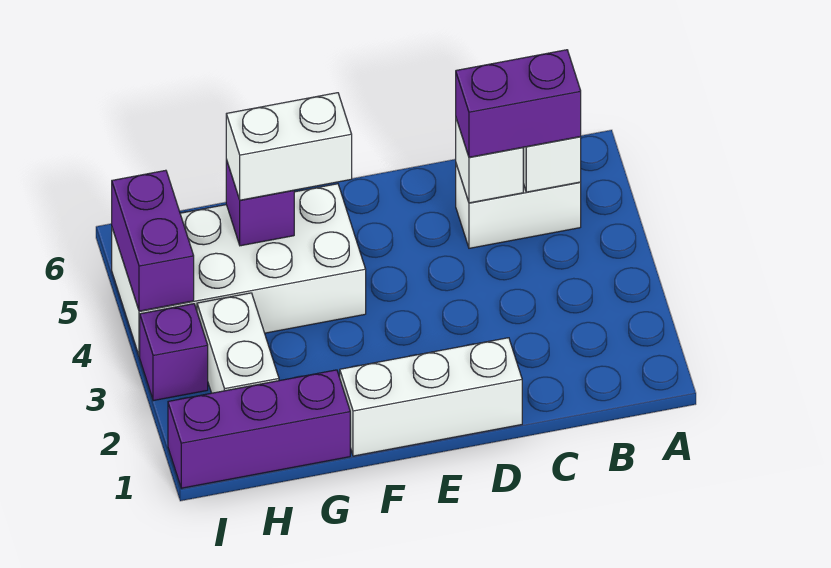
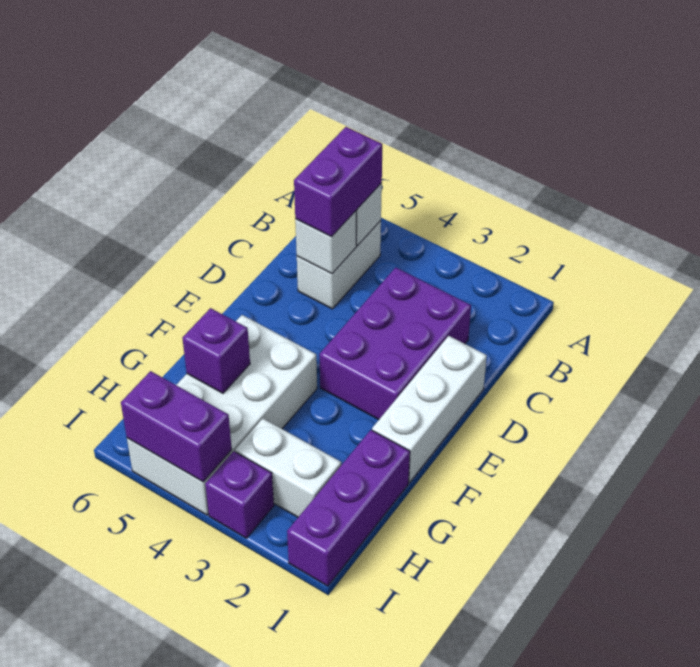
none -> purple brick C2:E3 level 1
white brick F5:G5 level 3 -> none

